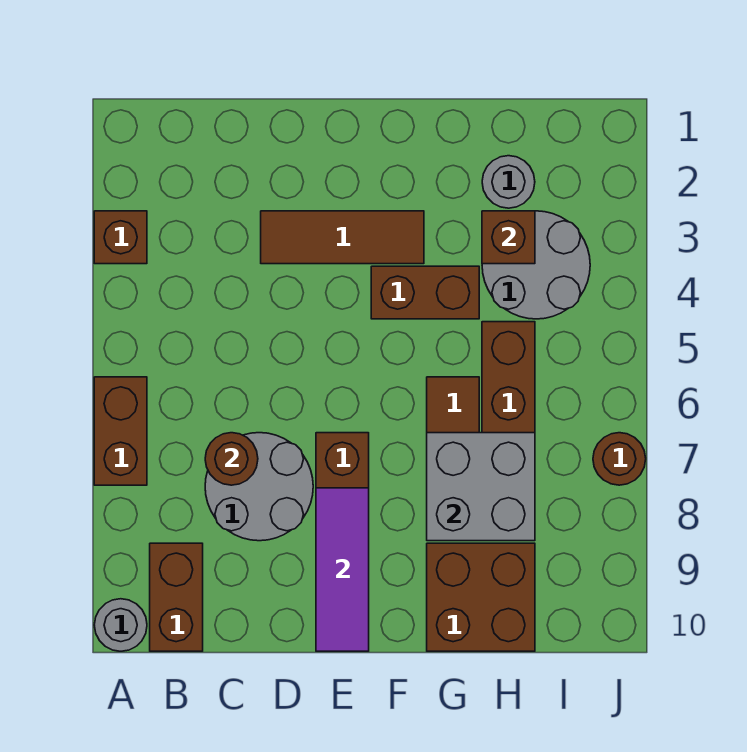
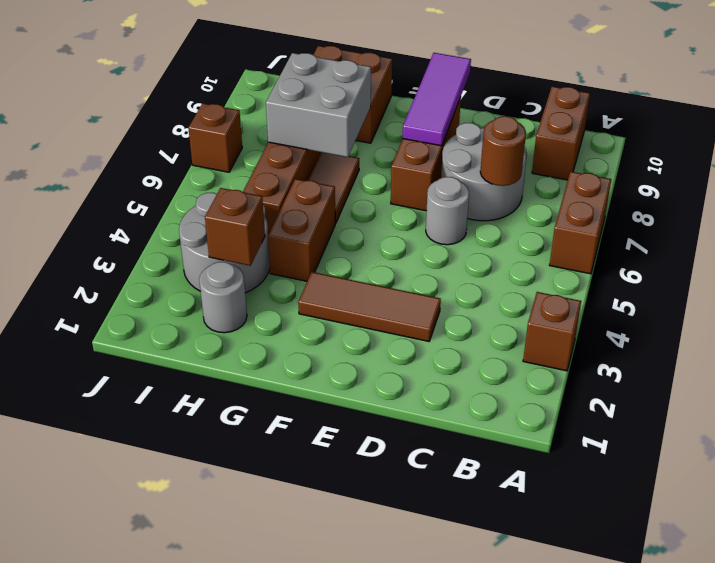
grey round brick A10 level 1 -> grey round brick D6 level 1
brown brick F4:G4 level 1 -> brown brick G4:G5 level 1
brown round brick J7 level 1 -> brown brick J7 level 1

